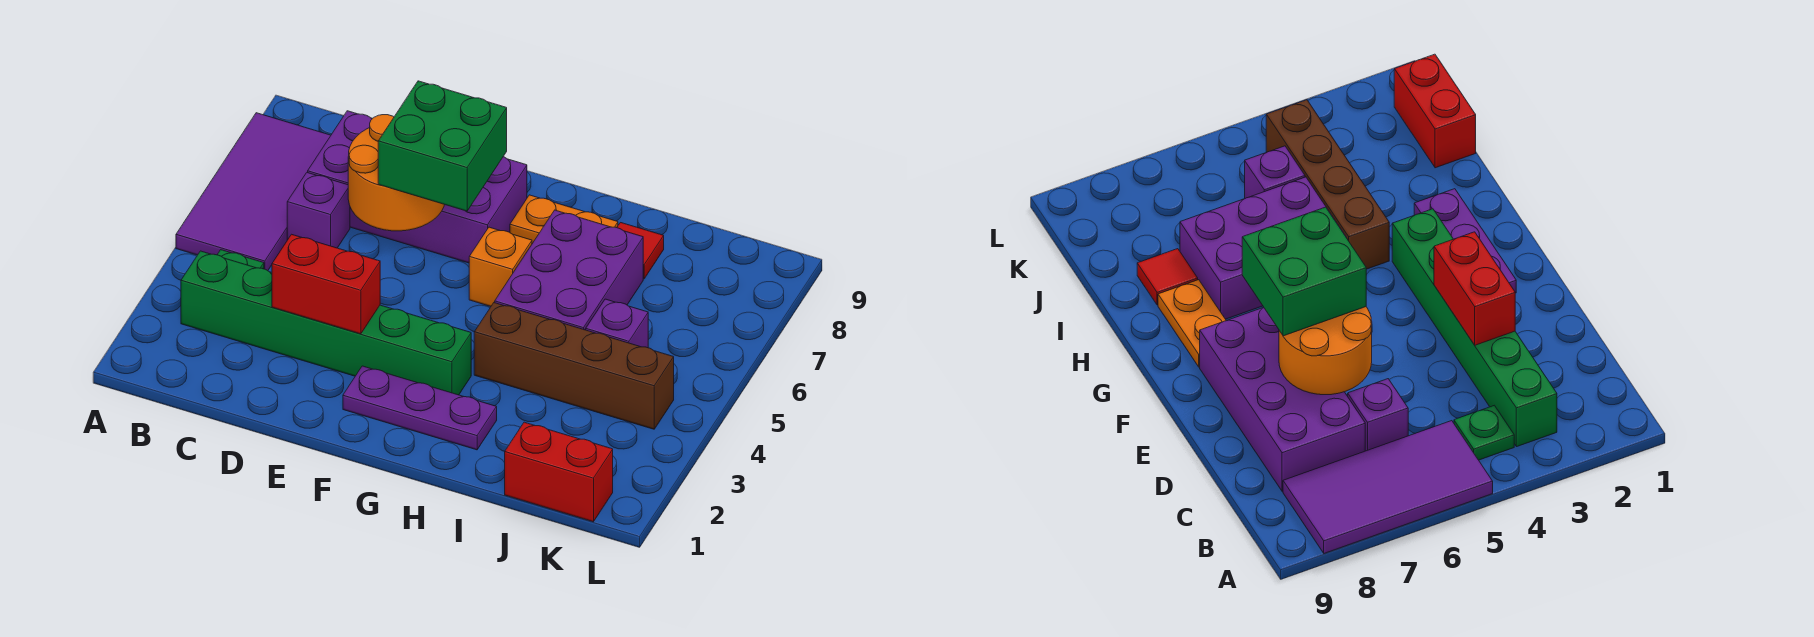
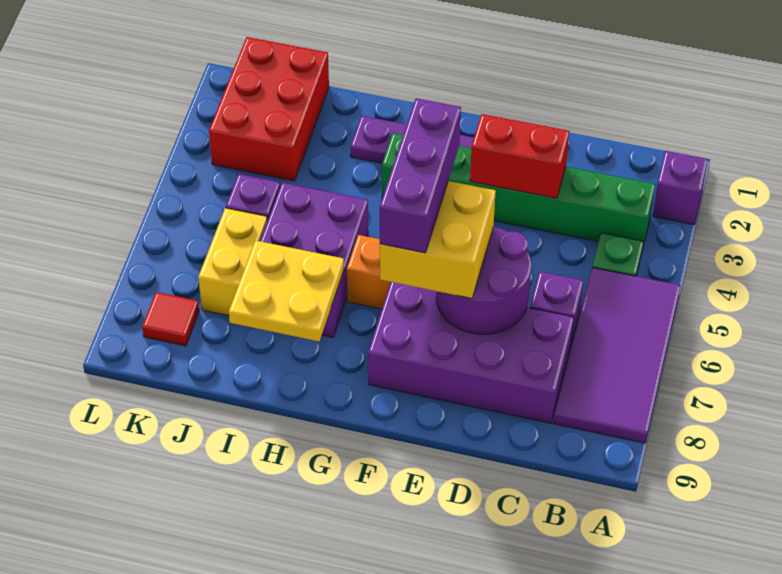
none -> purple brick A2 level 1
orange round brick D6:E7 level 2 -> purple round brick D6:E7 level 2
green brick E6:F7 level 3 -> yellow brick E6:F7 level 3
none -> purple brick F5:F7 level 4
orange plate G8:H8 level 1 -> none
brown brick H4:K4 level 1 -> none
none -> yellow plate H7:I8 level 2
red tile I8 level 1 -> red tile K8 level 1
red brick J1:K1 level 1 -> red brick J1:K3 level 1
none -> yellow brick J6:J7 level 1

